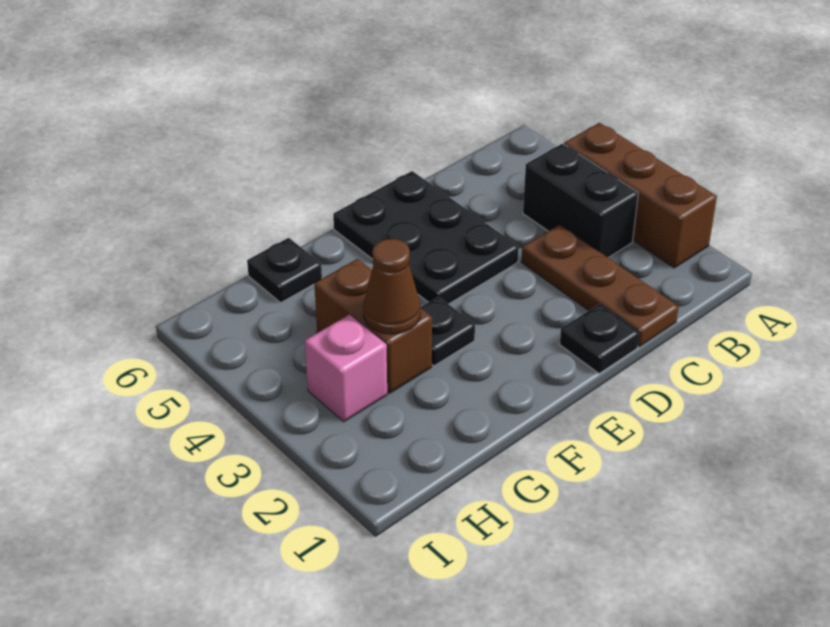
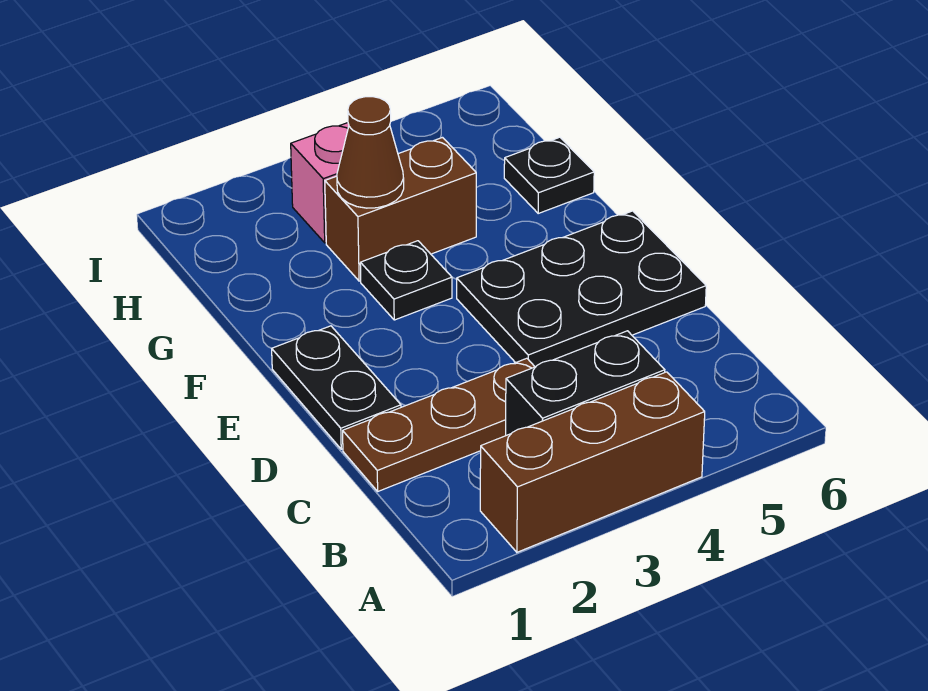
black plate D1 level 1 -> black plate D1:E1 level 1

